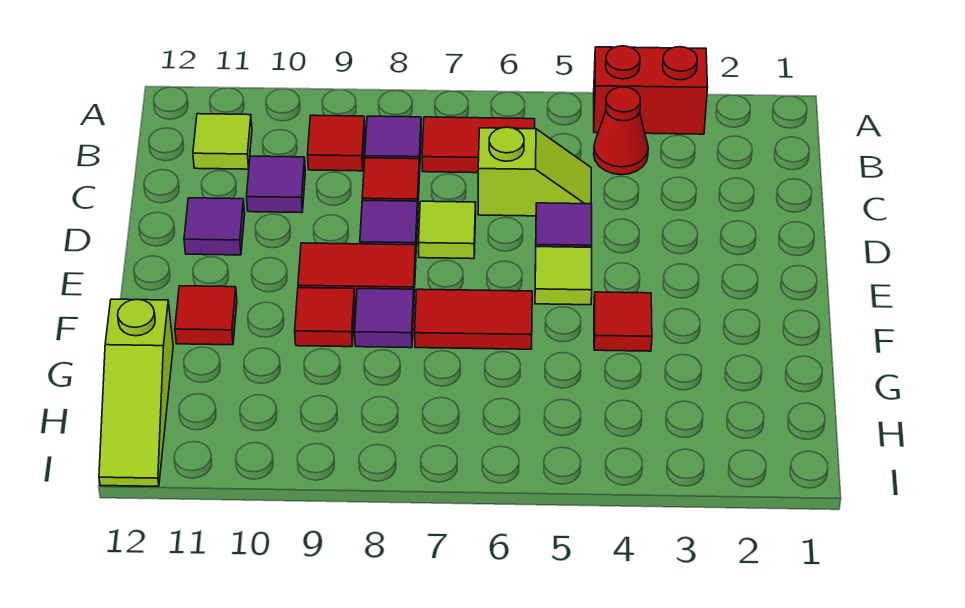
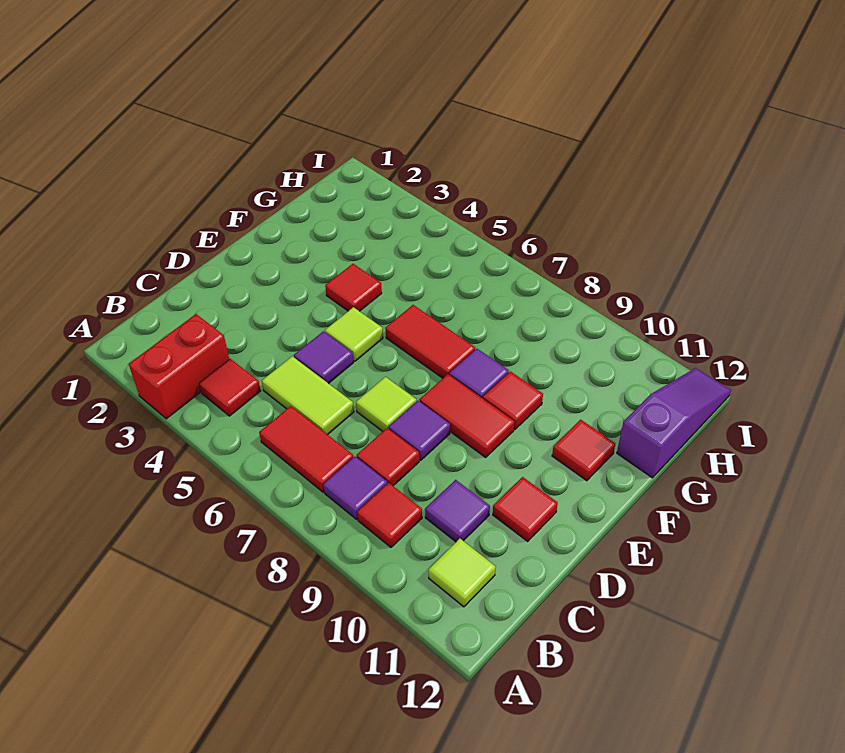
red brick A3:A4 level 1 -> red brick A3:B3 level 1
red cone B4 level 1 -> red tile B4 level 1
lime slope C5:C6 level 1 top 6 -> lime tile C5:C6 level 1
purple tile D11 level 1 -> red tile D11 level 1
lime slope G12:I12 level 1 top G -> purple slope G12:I12 level 1 top G

